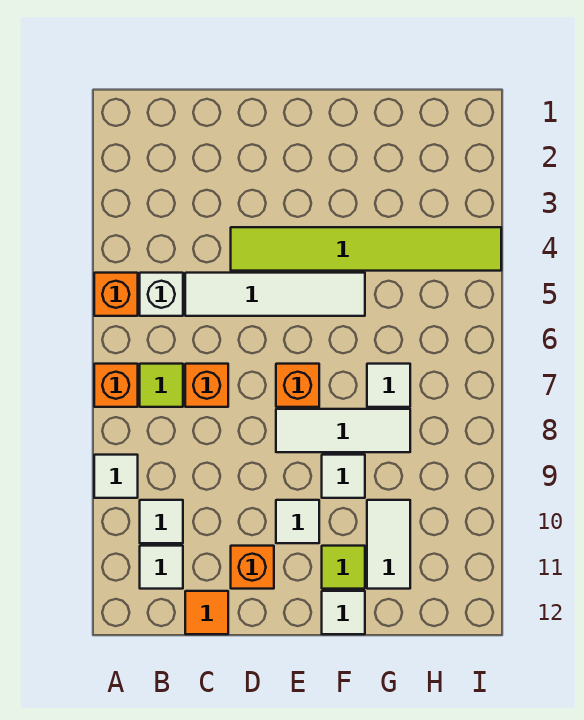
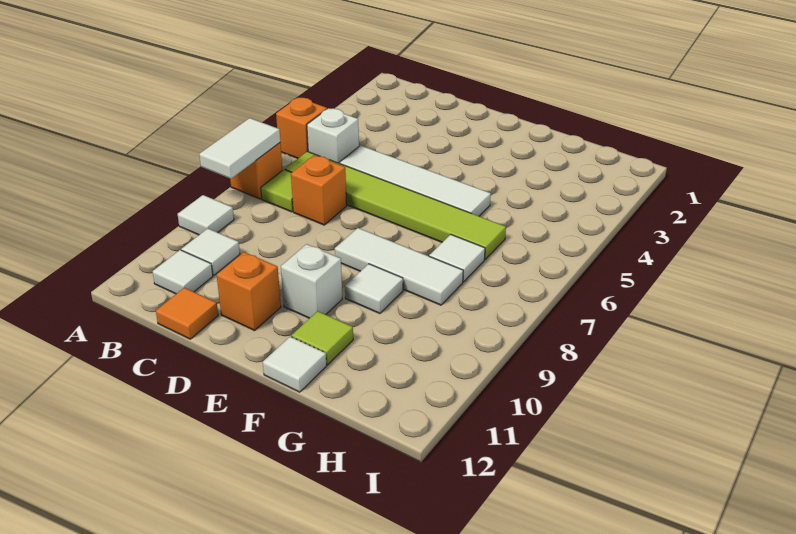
lime tile D4:I4 level 1 -> lime tile B6:G6 level 1
orange brick E7 level 1 -> none
white tile E10 level 1 -> white brick E10 level 1
white tile G10:G11 level 1 -> white tile A7:A8 level 2

